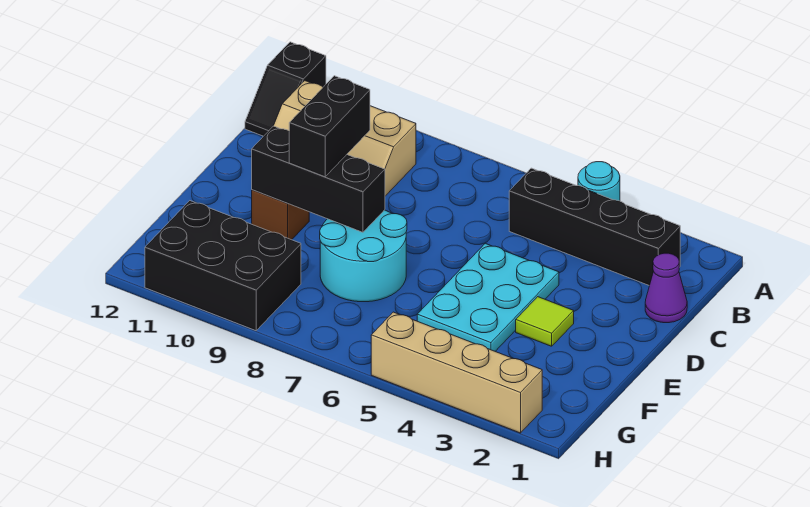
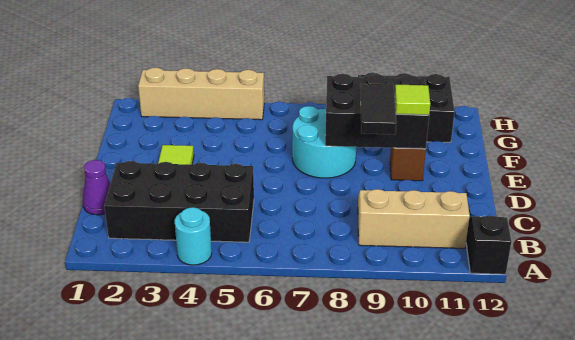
black brick B2:B5 level 1 -> black brick B2:C5 level 1
cyan plate D4:F5 level 1 -> none
black brick D9:E9 level 3 -> black tile D9:E9 level 3
black brick E8:E10 level 2 -> black brick E8:F10 level 2
none -> lime tile E10 level 3

